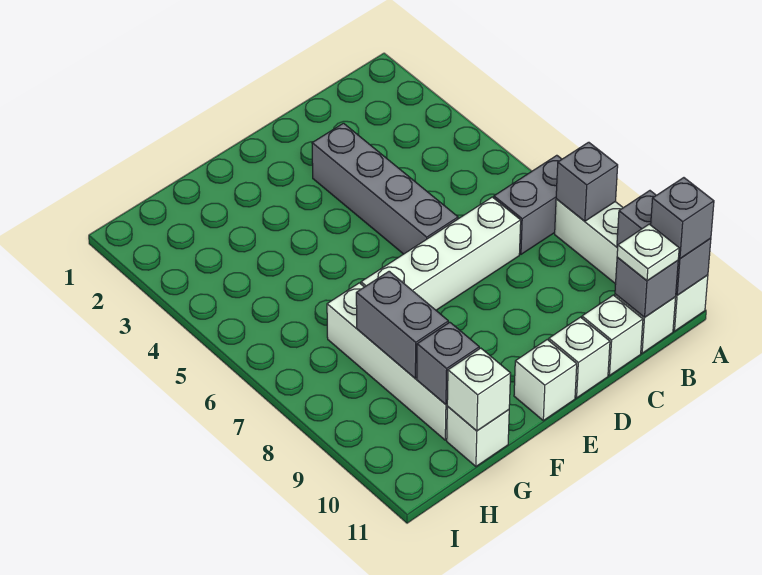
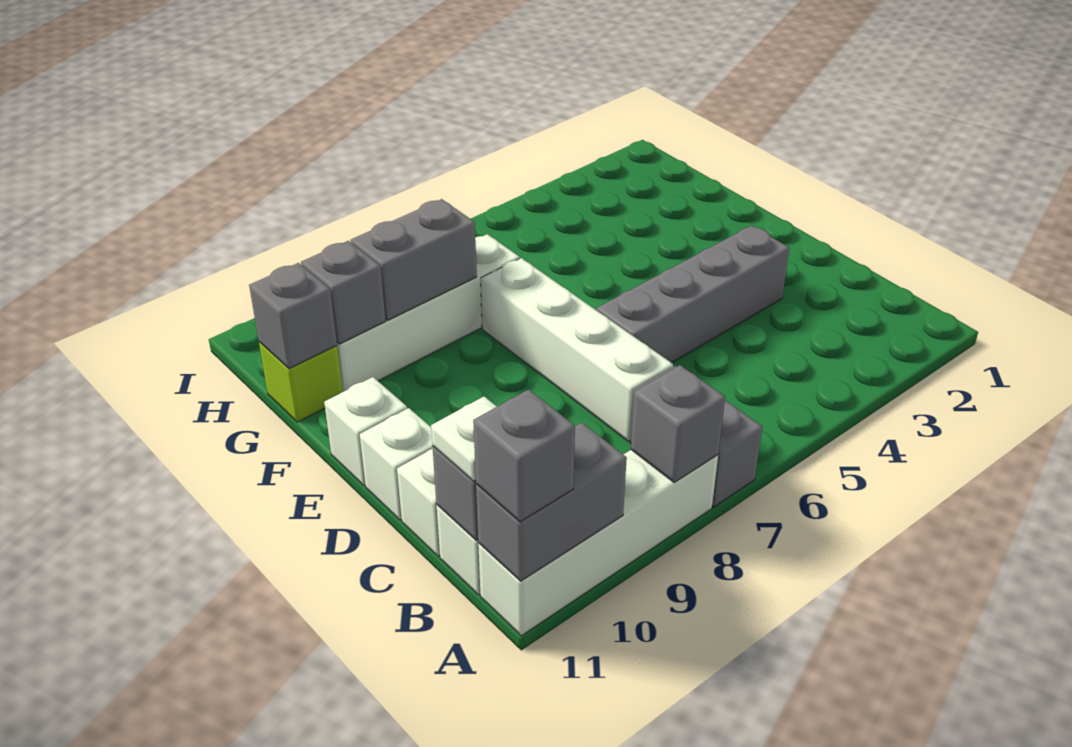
white brick G11 level 1 -> lime brick G11 level 1
white brick G11 level 2 -> grey brick G11 level 2

